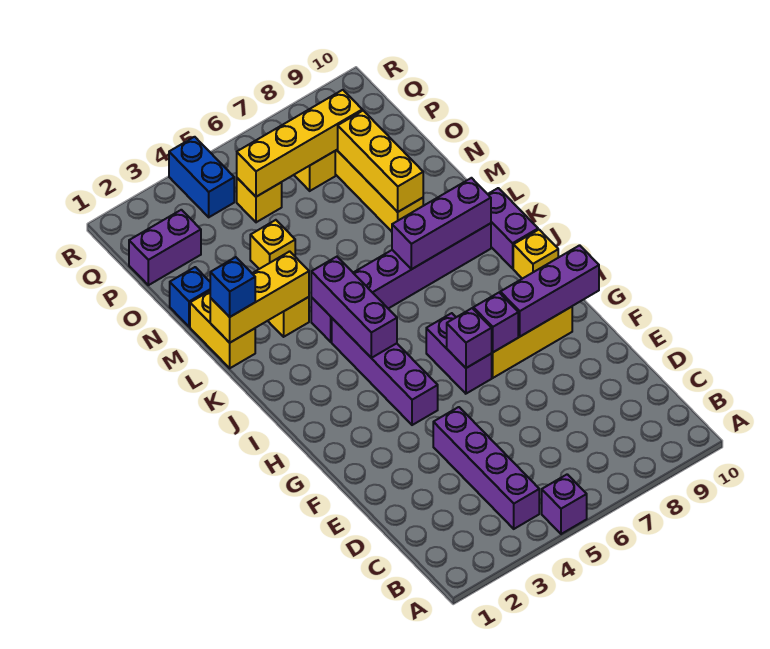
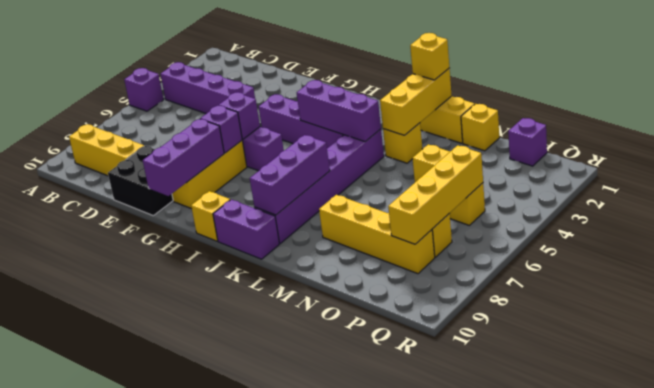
none -> black brick E9:F10 level 1
blue brick L1 level 3 -> yellow brick L1 level 3
yellow brick M8:O8 level 2 -> yellow brick B9:D9 level 1
blue brick N1 level 1 -> yellow brick N1 level 1
purple brick P1:P2 level 1 -> purple brick P1 level 1
blue brick Q4:R4 level 1 -> none

